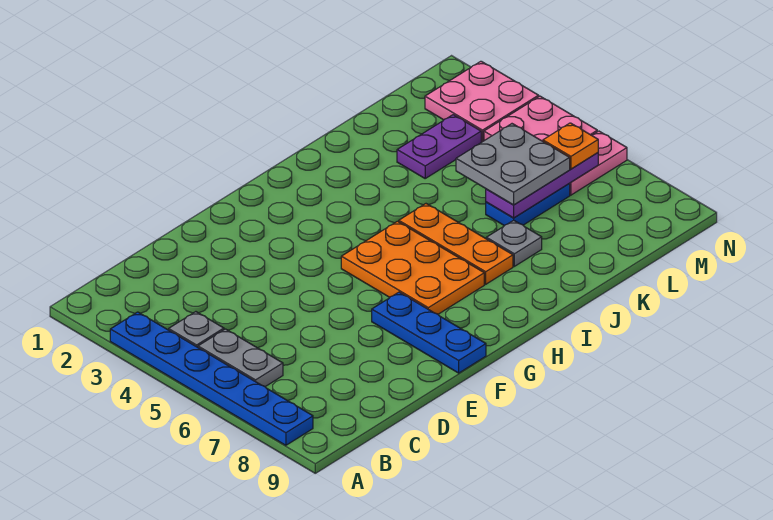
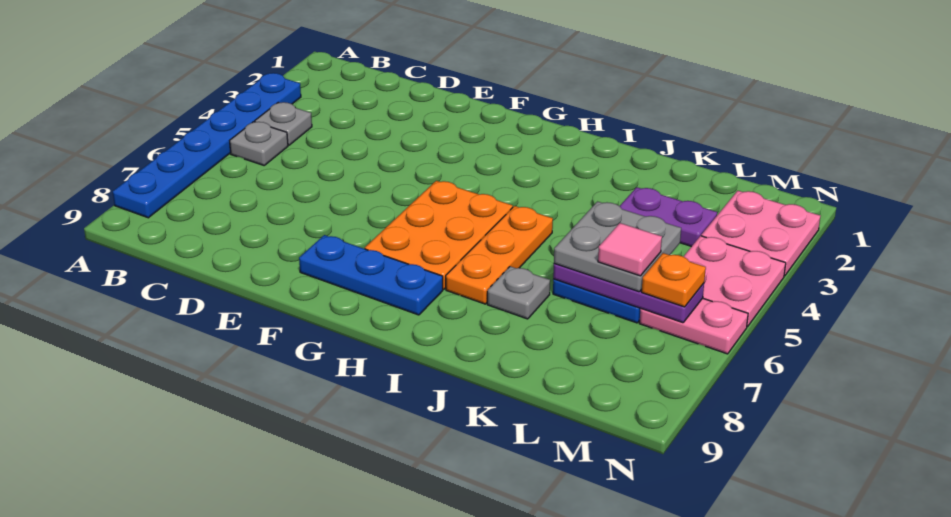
grey plate B5:B6 level 1 -> grey plate B5 level 1
blue plate F7:F9 level 1 -> blue plate F8:H8 level 1
none -> pink tile L6 level 4

